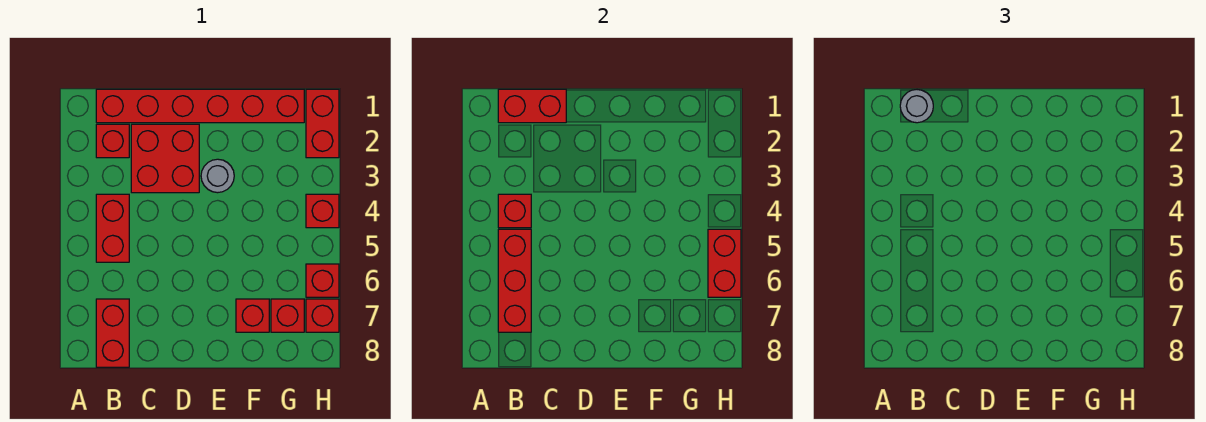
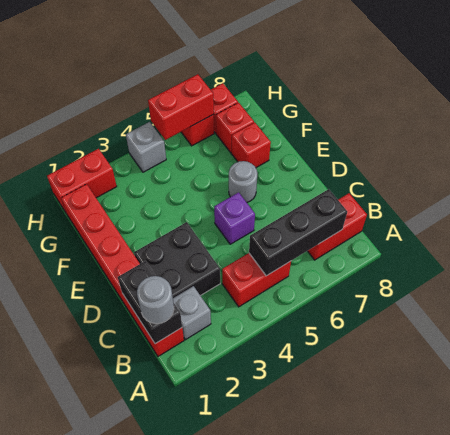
red brick B1:C1 level 2 -> black brick B1:C1 level 2
red brick B2 level 1 -> grey brick B2 level 1
red brick B4 level 2 -> none
red brick B5:B7 level 2 -> black brick B5:B7 level 2
red brick C2:D3 level 1 -> black brick C2:D3 level 1
none -> purple brick D5 level 1
grey round brick E3 level 1 -> grey round brick E6 level 1
red brick H4 level 1 -> grey brick H4 level 1

